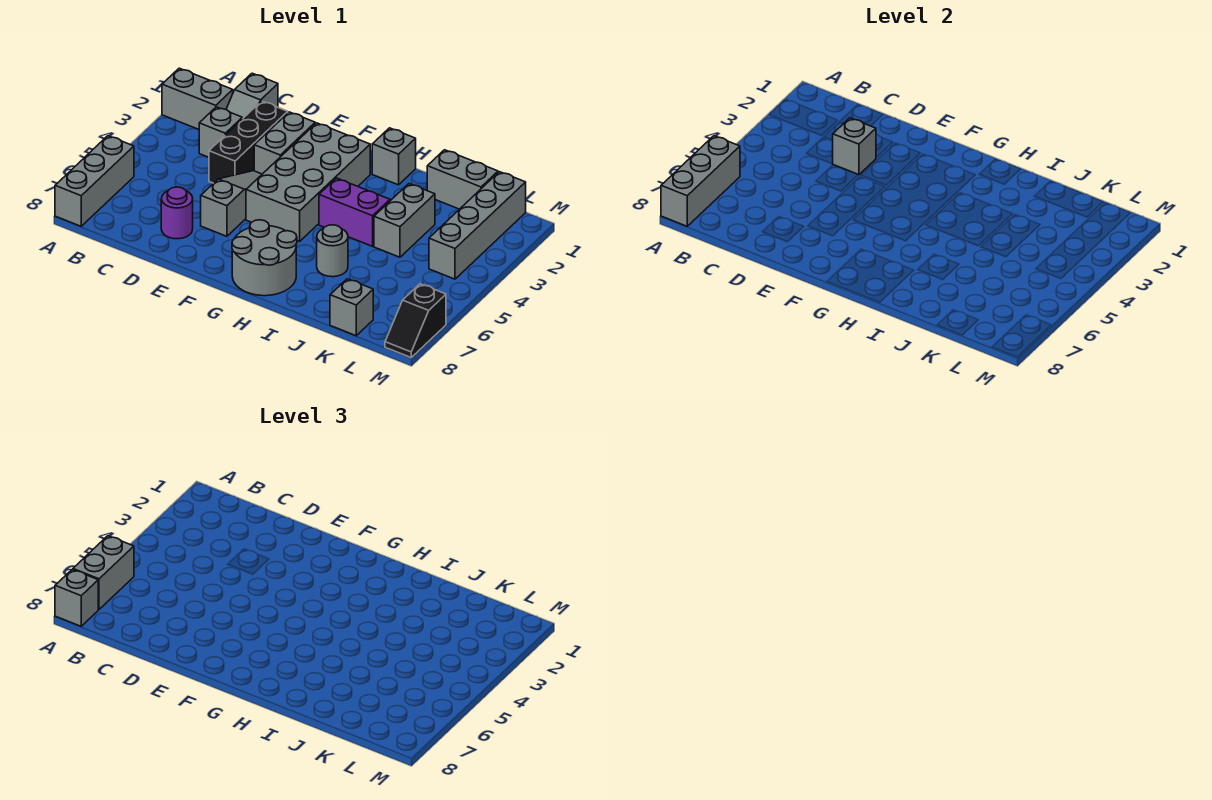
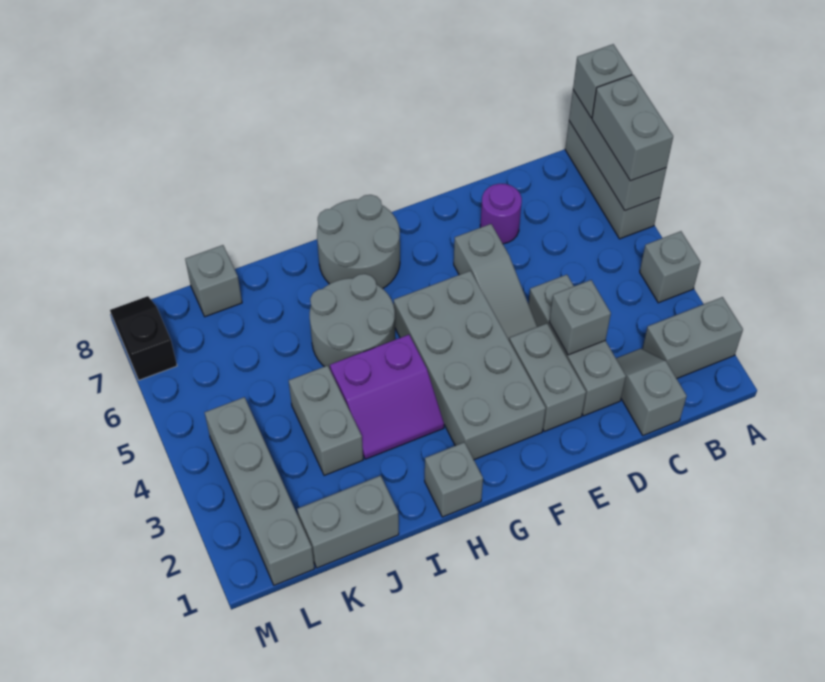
grey brick C3 level 1 -> grey brick A4 level 1
black brick D2:D4 level 1 -> grey brick D2:D4 level 1
grey round brick I6 level 1 -> grey round brick H5:I6 level 1

